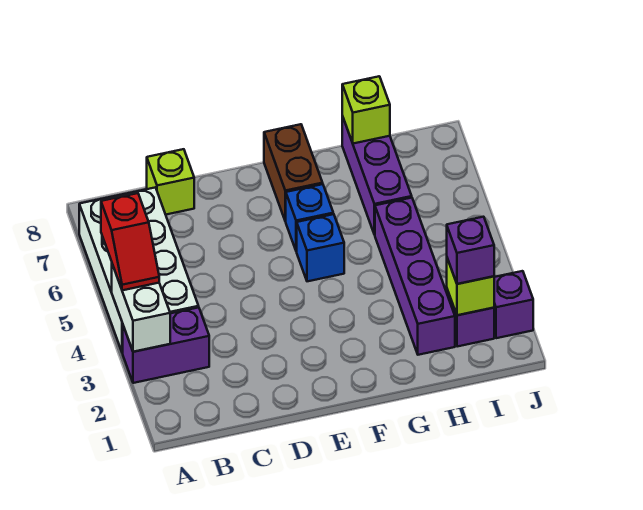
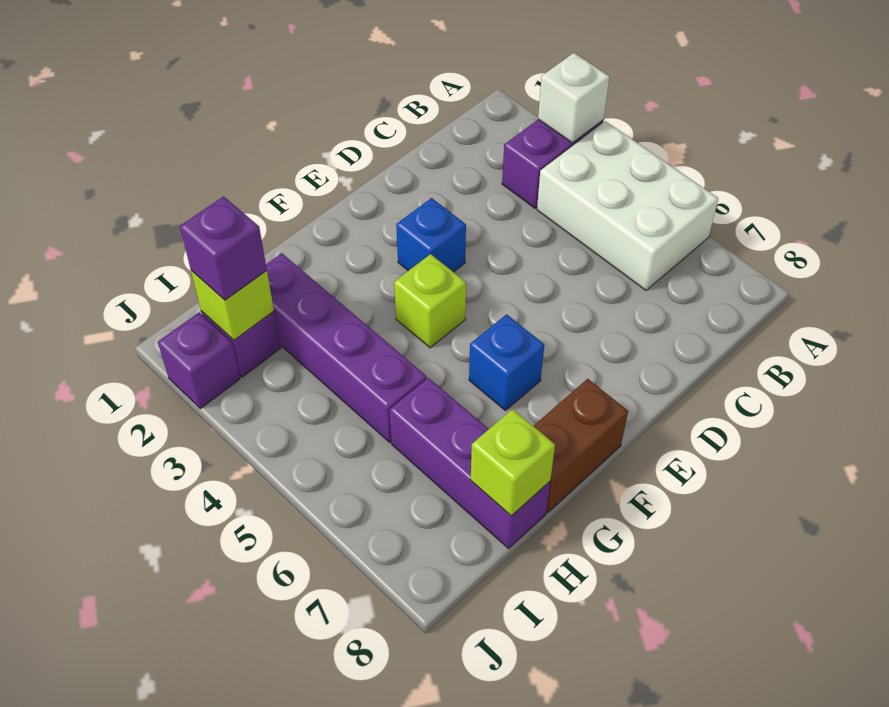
white brick A3:A4 level 2 -> white brick A3 level 2
white brick A4:B7 level 1 -> white brick A4:B6 level 1
red slope A4:A5 level 3 top 5 -> none
lime brick C8 level 1 -> lime brick F4 level 1
blue brick F5 level 1 -> blue brick E3 level 1
brown brick F7:F8 level 1 -> brown brick F8:G8 level 1

